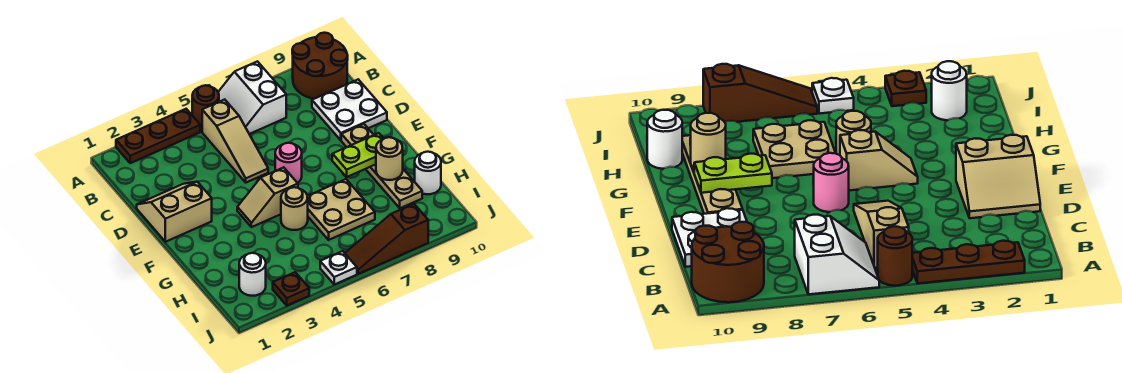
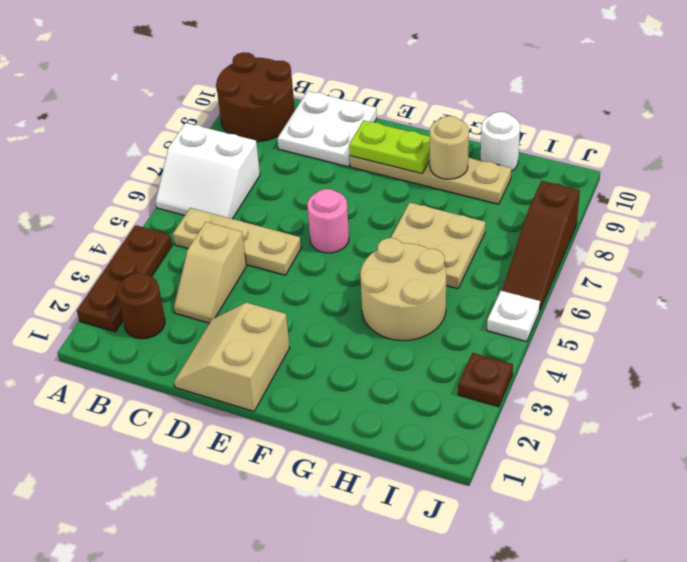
brown round brick A5 level 1 -> brown round brick B2 level 1
tan slope B5:D5 level 1 top B -> tan plate B5:D5 level 1
tan slope F4:F5 level 1 top 5 -> tan slope C3:C4 level 1 top 4
lime plate F8:F9 level 2 -> lime plate E9:F9 level 2
tan round brick G5 level 1 -> tan round brick G4:H5 level 1
white round brick I2 level 1 -> none

